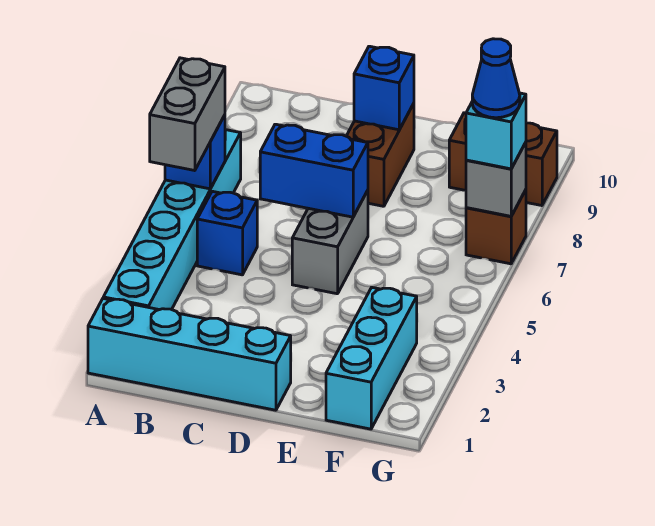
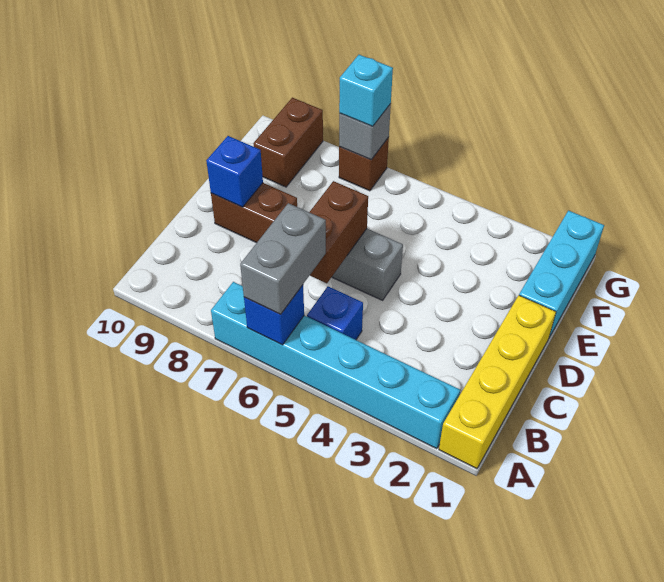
cyan brick A1:D1 level 1 -> yellow brick A1:D1 level 1
grey brick A5:A6 level 3 -> grey brick A6:B6 level 3
blue brick C6:D6 level 2 -> brown brick C6:D6 level 2
cyan brick F1:F3 level 1 -> cyan brick E1:G1 level 1
blue cone G7 level 4 -> none

